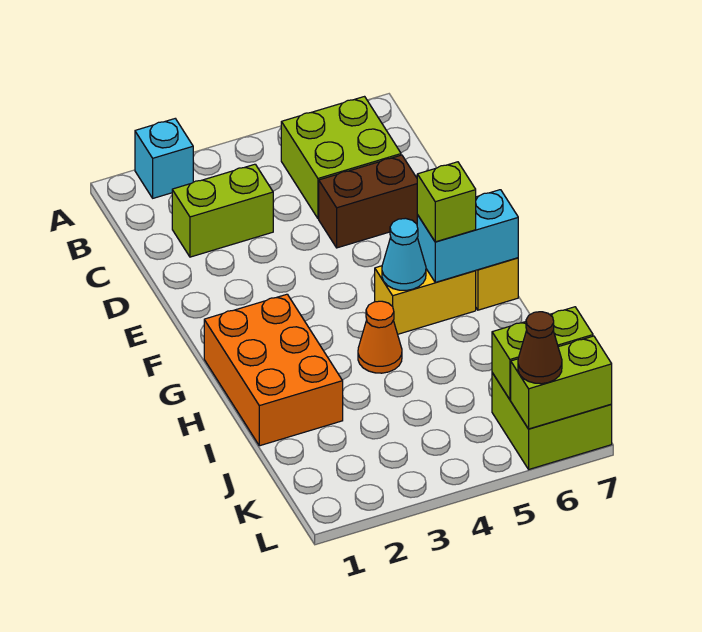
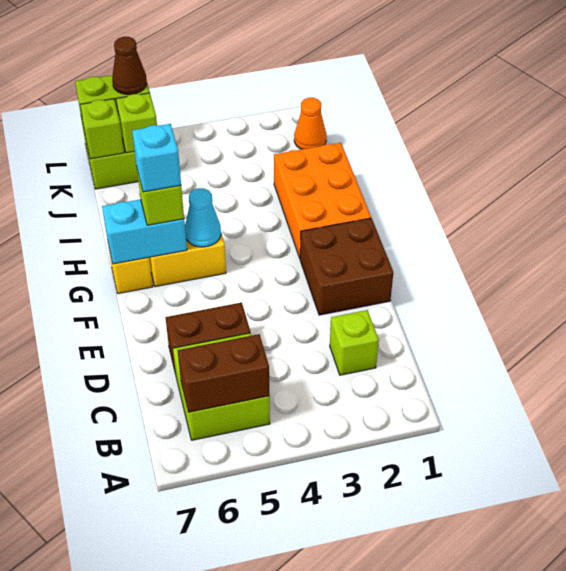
cyan brick A2 level 1 -> cyan brick G6 level 4
none -> brown brick B5:B6 level 2
lime brick C2:C3 level 1 -> lime brick C2 level 1
none -> brown brick E1:F2 level 1
orange cone H4 level 1 -> orange cone K1 level 1

